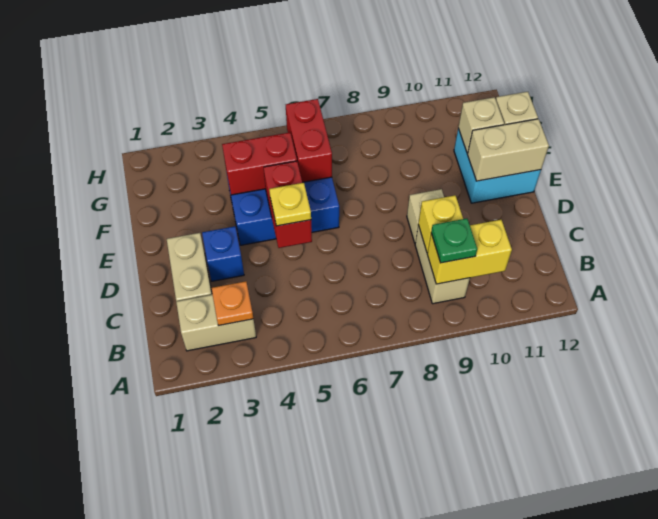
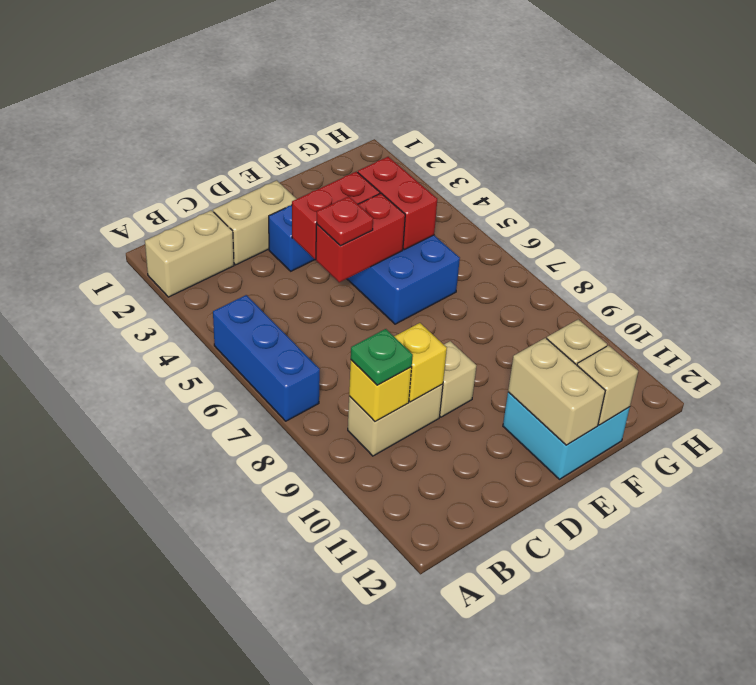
none -> blue brick A5:A7 level 1
tan brick B2:B3 level 1 -> tan brick A2:B2 level 1
orange plate B3 level 2 -> none
yellow brick B9:B10 level 2 -> yellow brick B9 level 2
yellow plate D5 level 3 -> red plate D5 level 3
red brick F6:G6 level 2 -> red brick D4:E4 level 2

